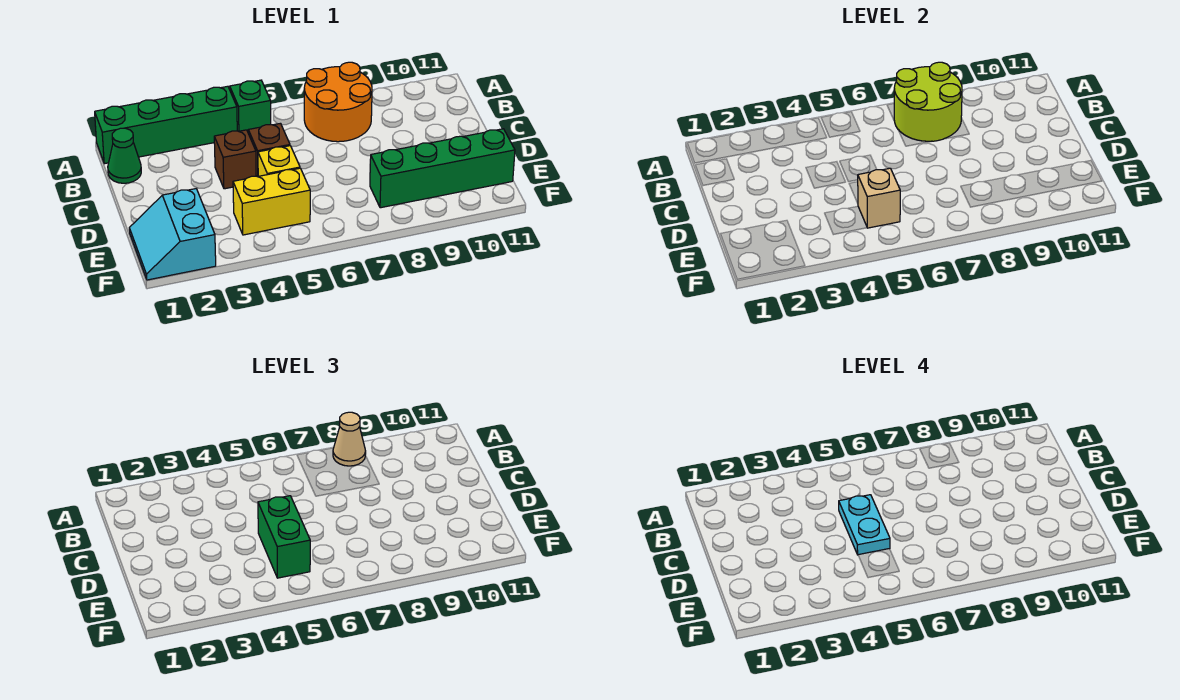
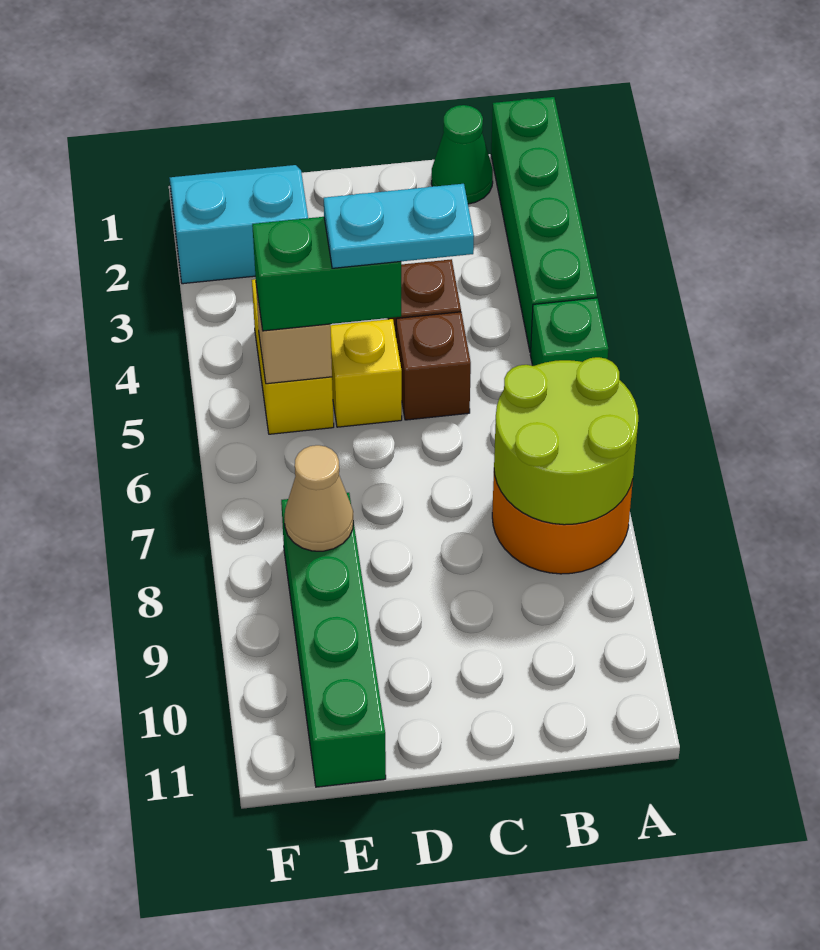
tan cone A8 level 3 -> tan cone E8 level 2

